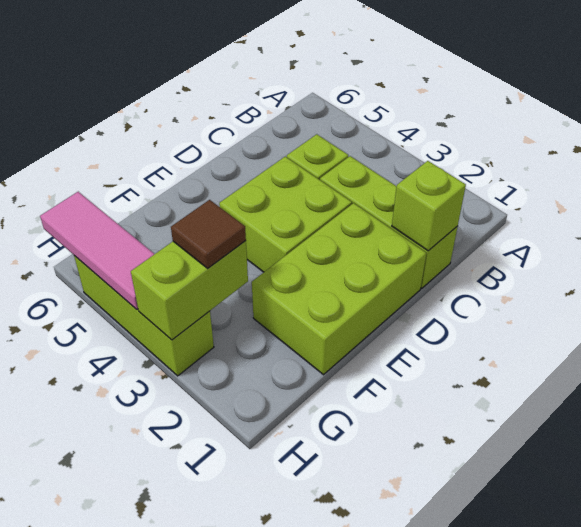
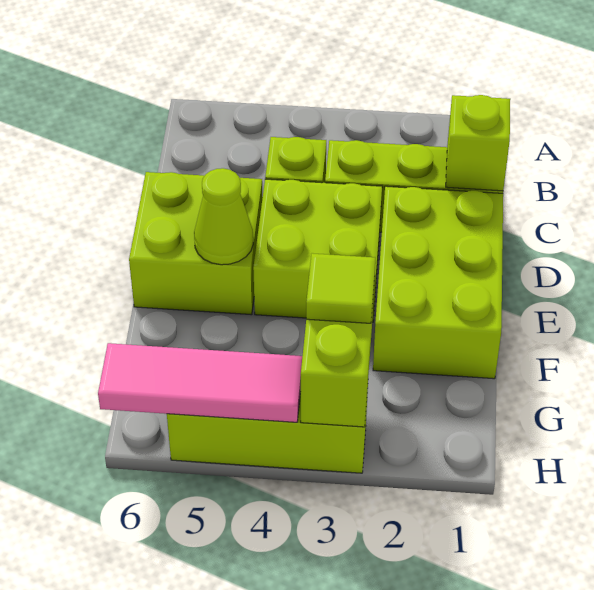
none -> lime brick D5:E6 level 1
none -> lime cone E5 level 2
brown tile G3 level 3 -> lime tile G3 level 3

